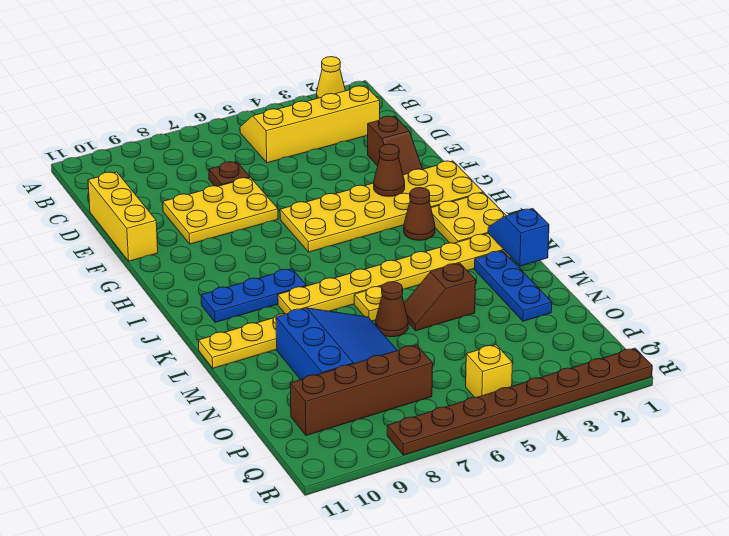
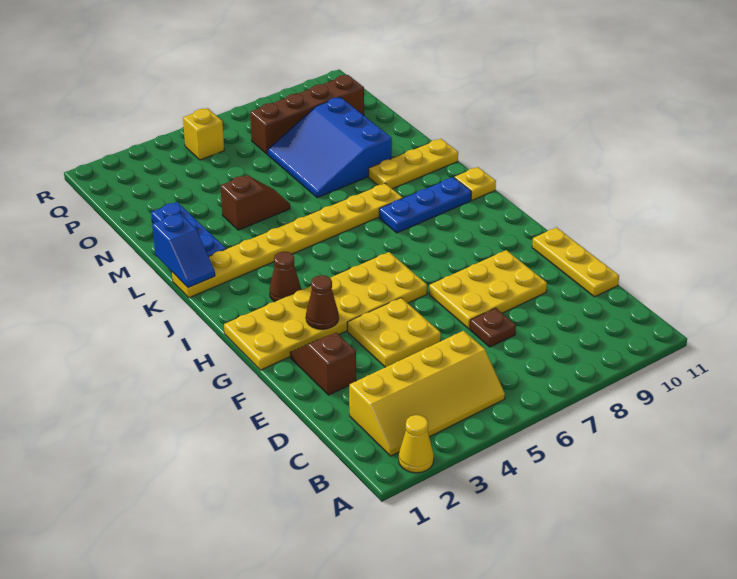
yellow brick D11:F11 level 1 -> yellow plate D11:F11 level 1
yellow plate I1:J2 level 1 -> yellow plate E4:F5 level 1
yellow plate L6 level 1 -> yellow plate J11 level 1
brown cone M6 level 1 -> none
brown plate R1:R8 level 1 -> none

